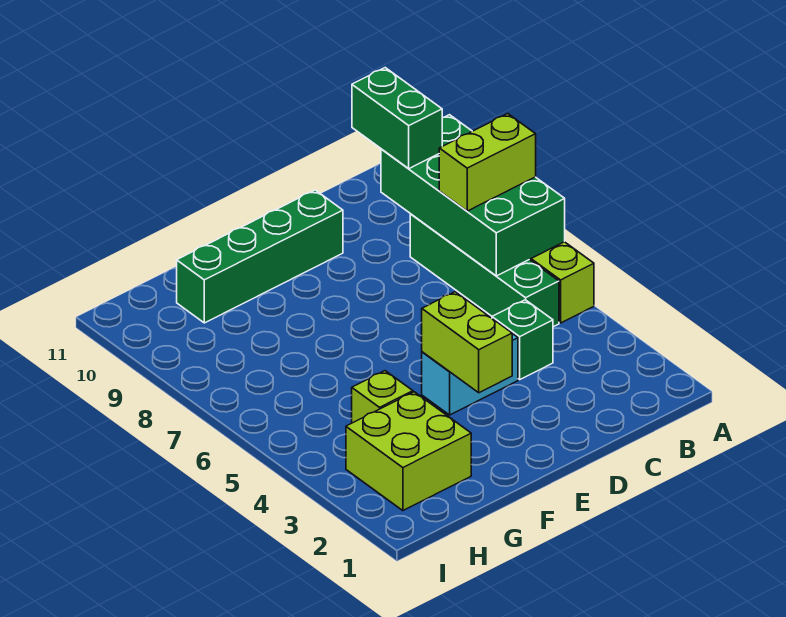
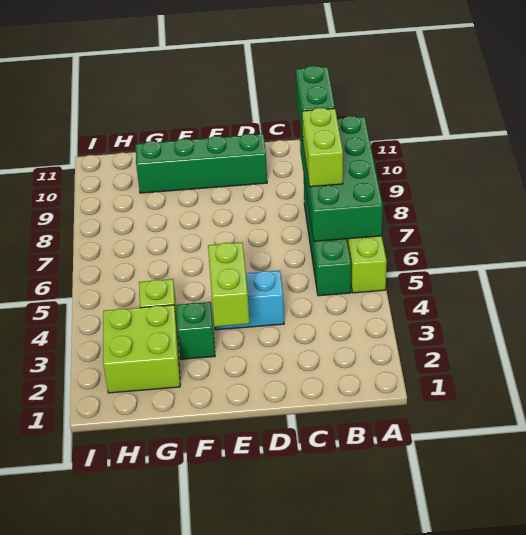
lime brick A7:B7 level 3 -> lime brick B7:B8 level 3
green brick C4 level 1 -> green brick F3 level 1

